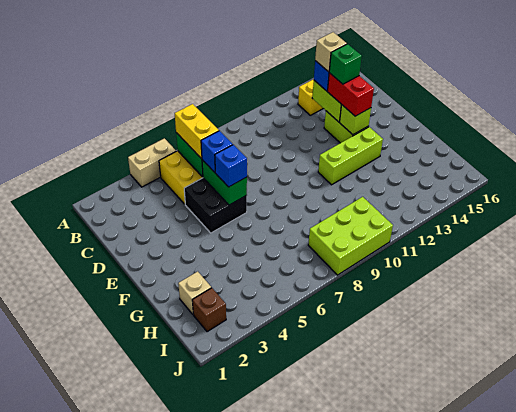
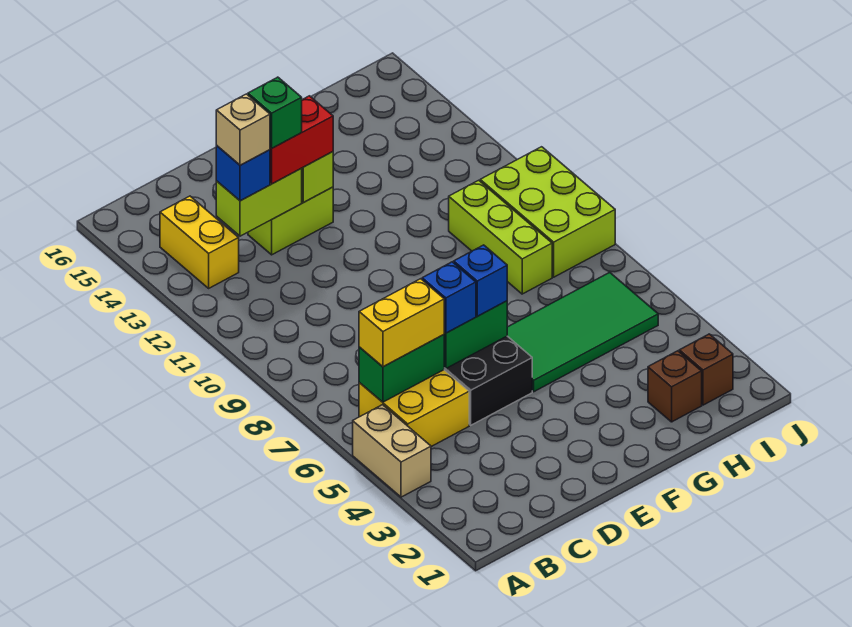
none -> green tile F5:I6 level 1
lime brick F11:F13 level 1 -> lime brick H8:H10 level 1
tan brick H2 level 1 -> brown brick H2 level 1

